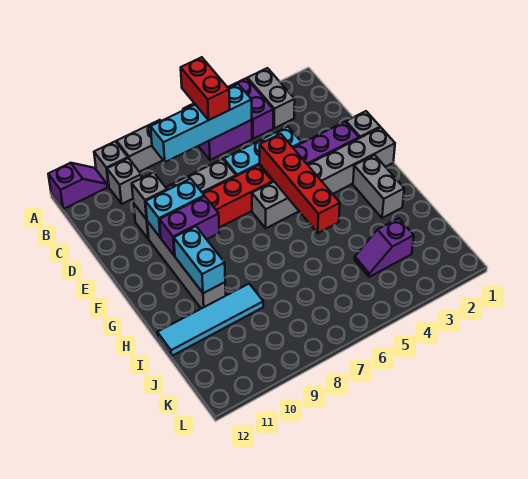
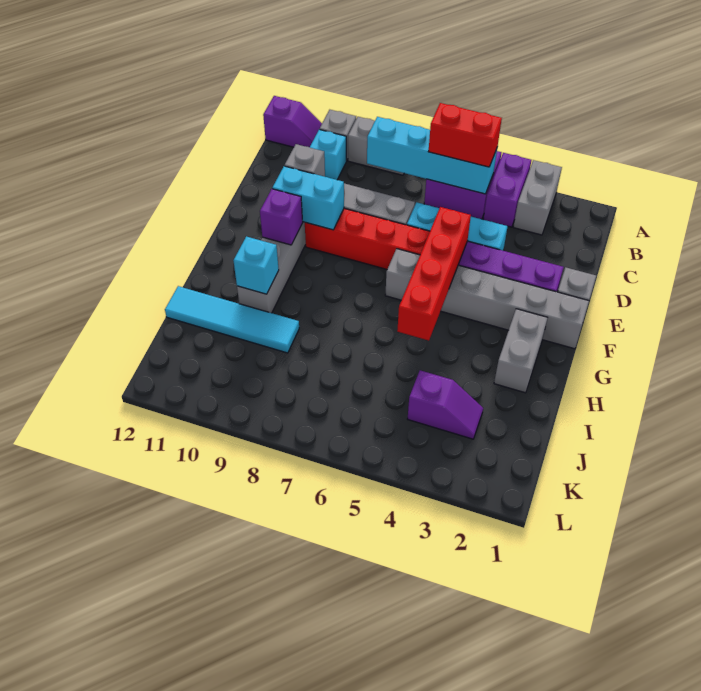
red brick A6:B6 level 3 -> red brick B5:B6 level 3
grey brick B10 level 1 -> cyan brick B10 level 1
purple brick F9:F10 level 2 -> purple brick F10 level 2
cyan brick G10:H10 level 2 -> cyan brick H10 level 2
purple slope J3:J4 level 1 top 3 -> purple slope J3:J4 level 1 top 4

